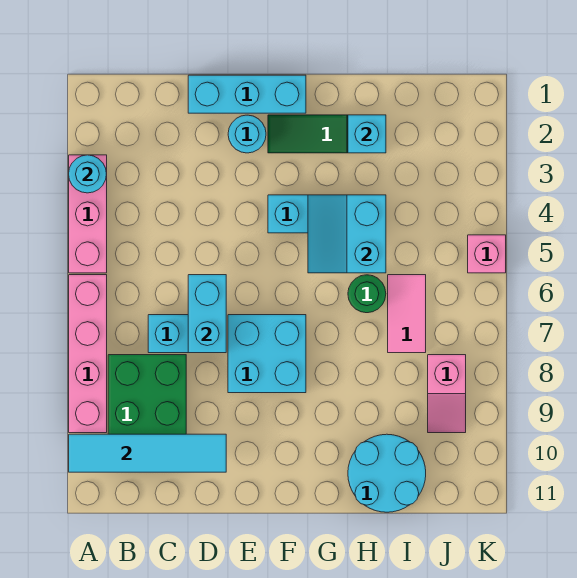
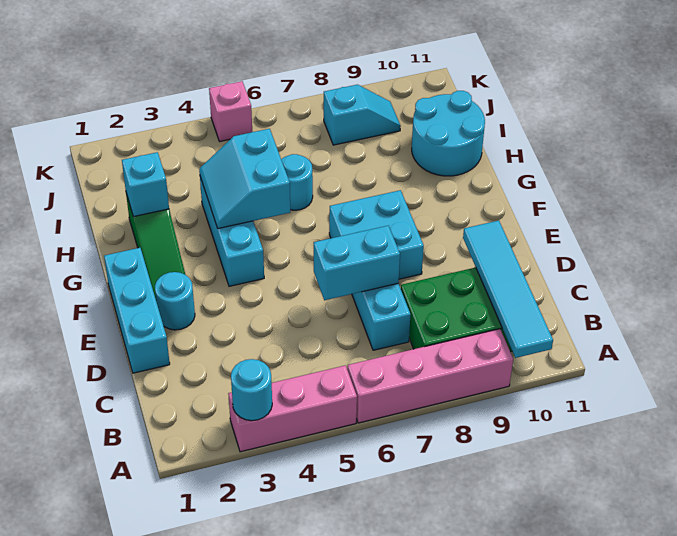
cyan slope G4:H5 level 2 top H -> cyan slope G4:H5 level 2 top 5
green round brick H6 level 1 -> cyan round brick H6 level 1
pink tile I6:I7 level 1 -> none
pink slope J8:J9 level 1 top 8 -> cyan slope J8:J9 level 1 top 8

